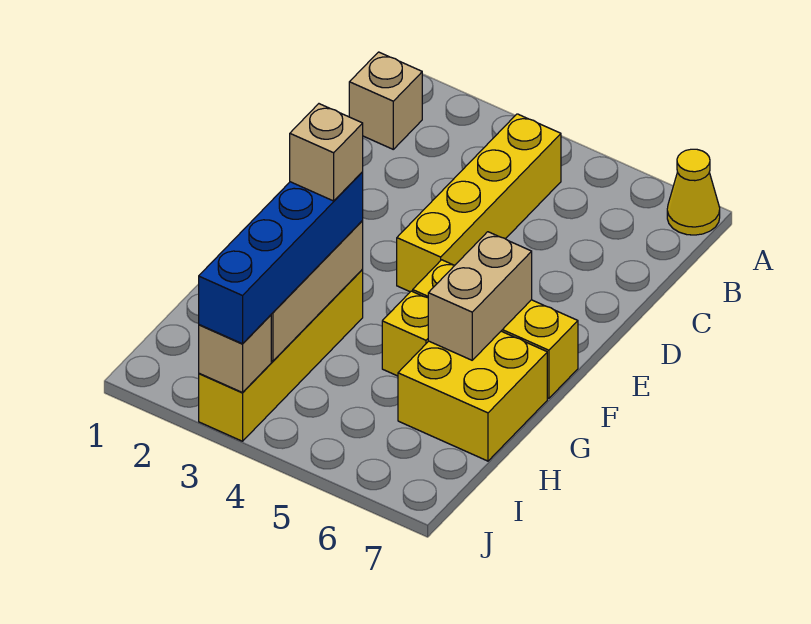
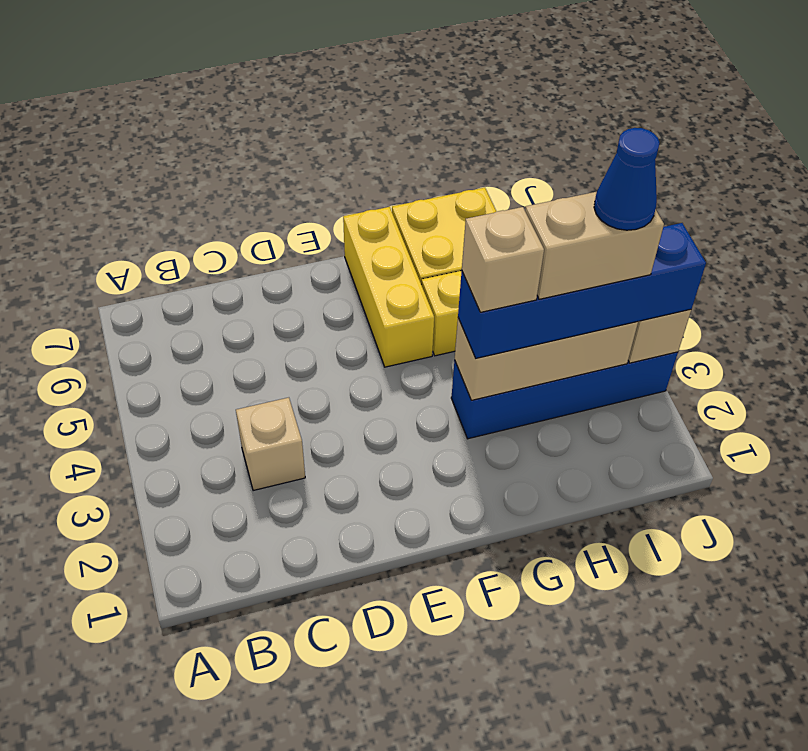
yellow cone A7 level 1 -> none
tan brick B1 level 1 -> tan brick C3 level 1
yellow brick B4:E4 level 1 -> none
tan brick F6:G6 level 2 -> tan brick H3:I3 level 4
yellow brick G3:J3 level 1 -> blue brick G3:J3 level 1
none -> blue cone I3 level 5

